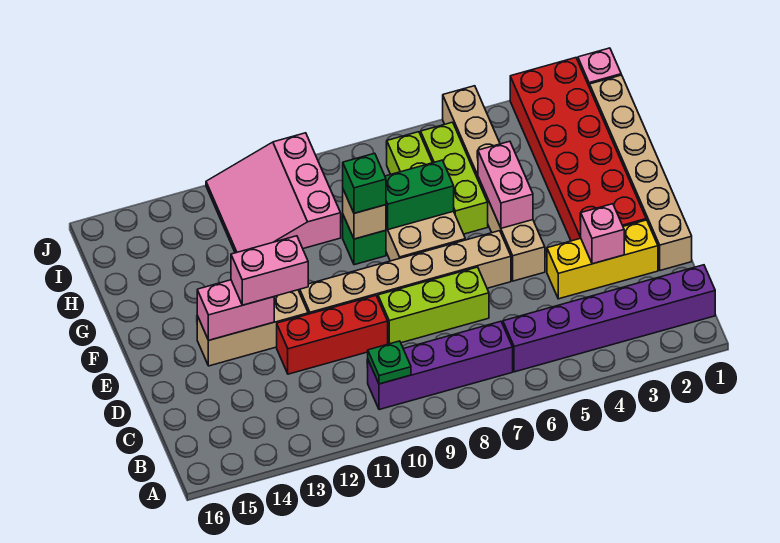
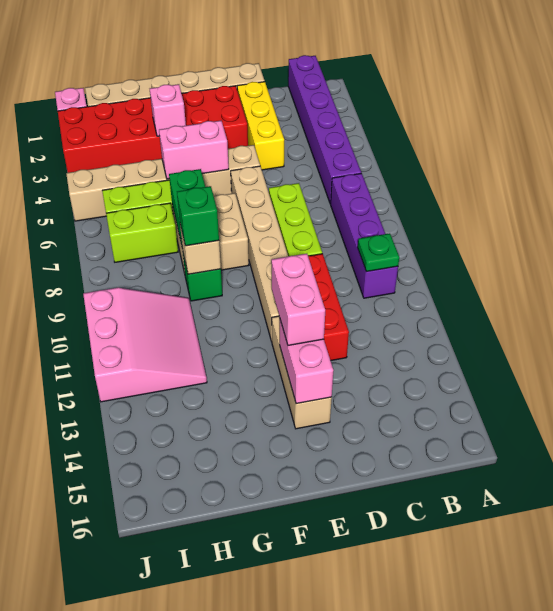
pink brick D3 level 2 -> pink brick G3 level 2
pink slope H10:J12 level 1 top 10 -> pink slope H10:J12 level 1 top J

